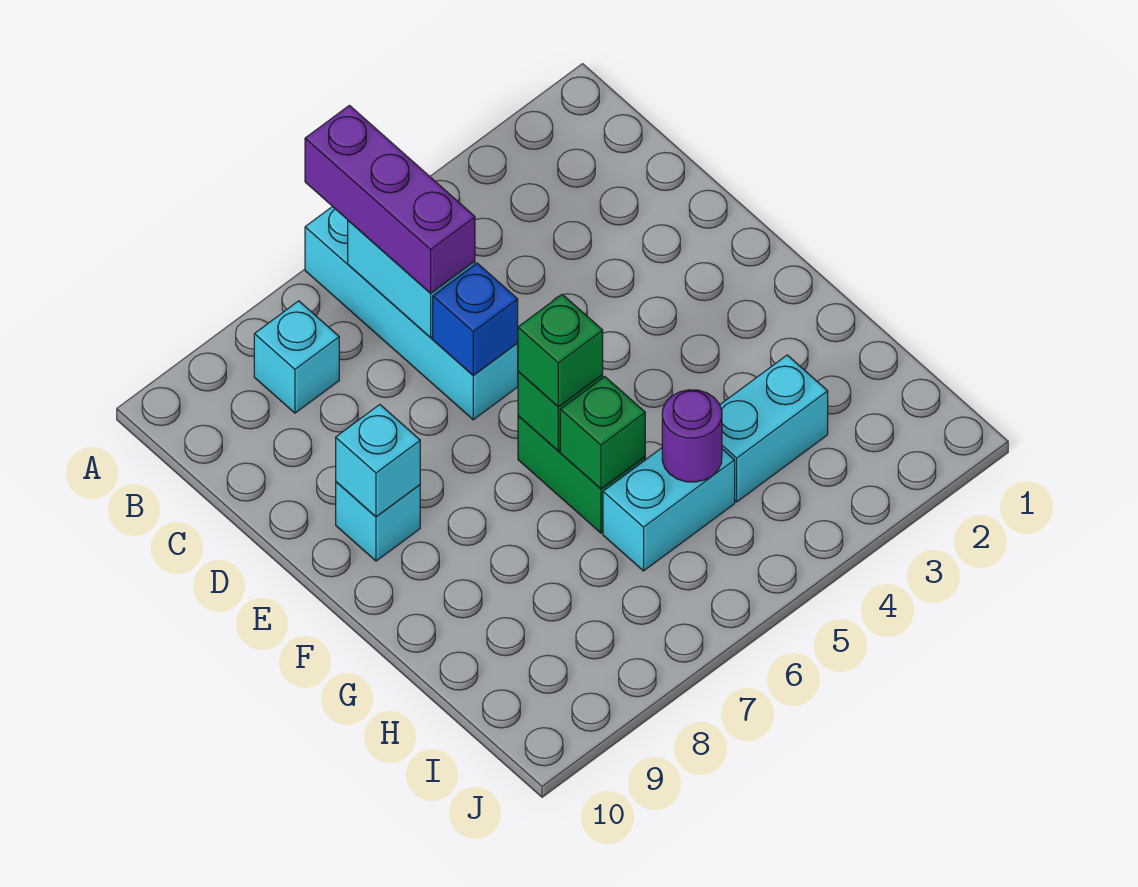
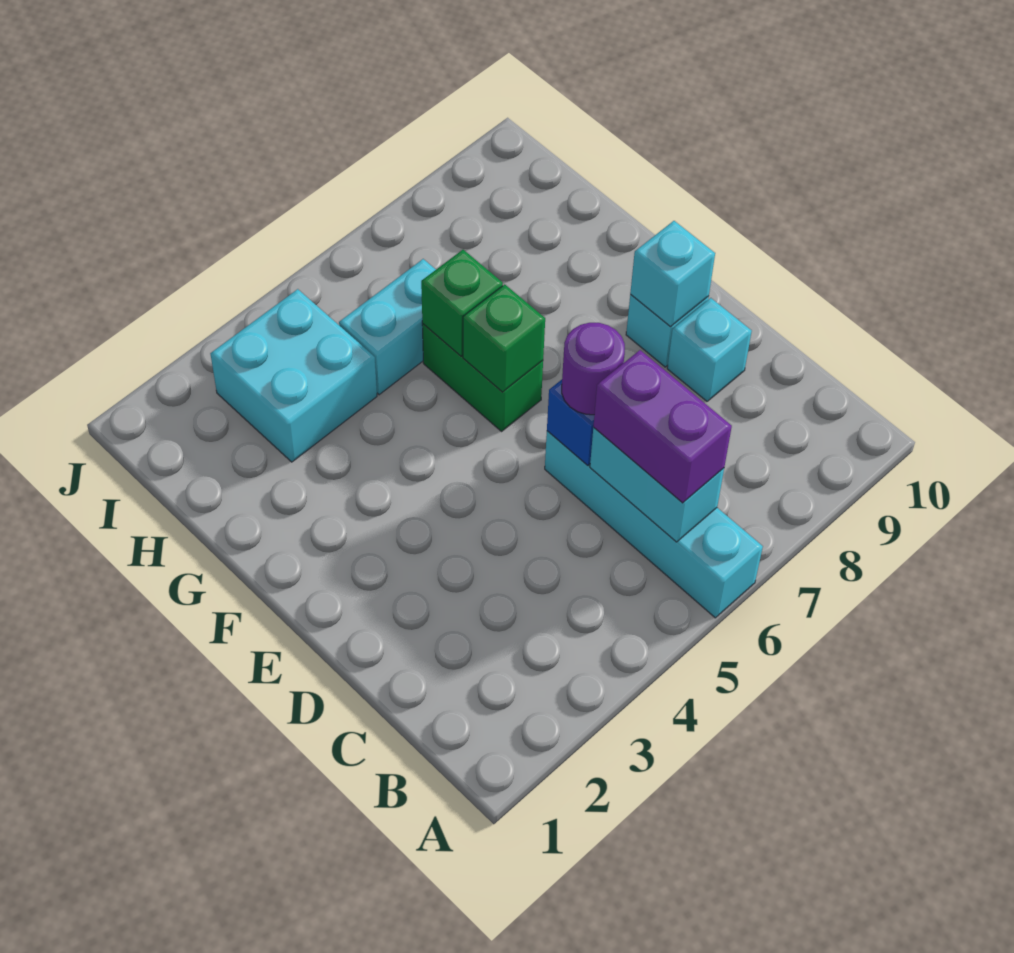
purple brick A6:C6 level 3 -> purple brick B6:C6 level 3
cyan brick B8 level 1 -> cyan brick D9 level 1
green brick F6 level 3 -> none
cyan brick H3:H4 level 1 -> cyan brick H3:I4 level 1
purple round brick H5 level 2 -> purple round brick D6 level 3

